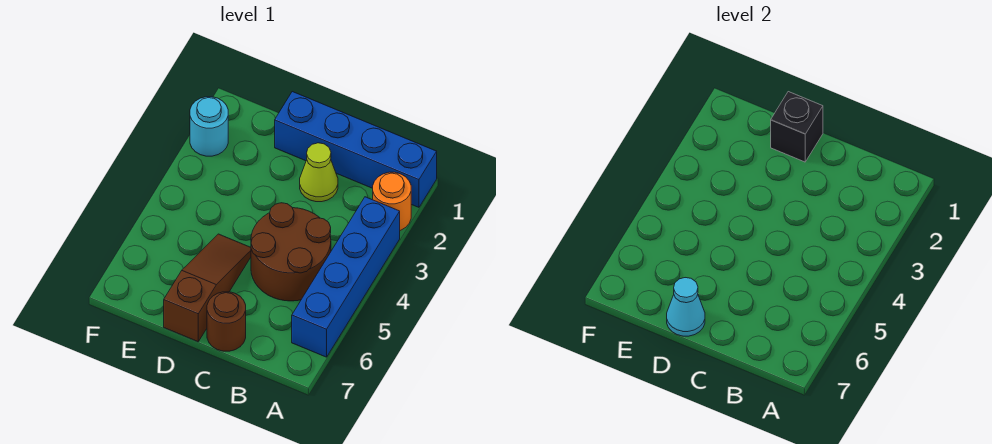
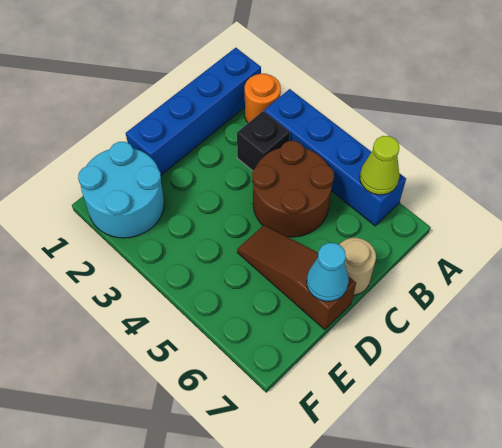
lime cone C2 level 1 -> lime cone A6 level 2
brown round brick C7 level 1 -> tan round brick C7 level 1
black brick D1 level 2 -> black brick B3 level 1
cyan round brick F2 level 1 -> cyan round brick E1:F2 level 1

